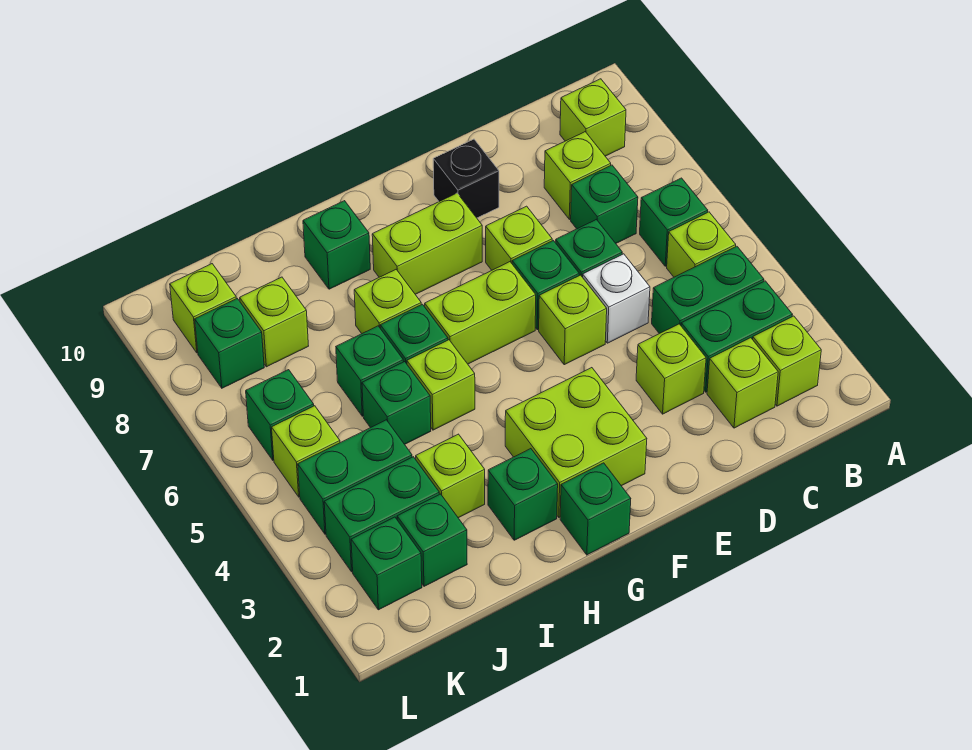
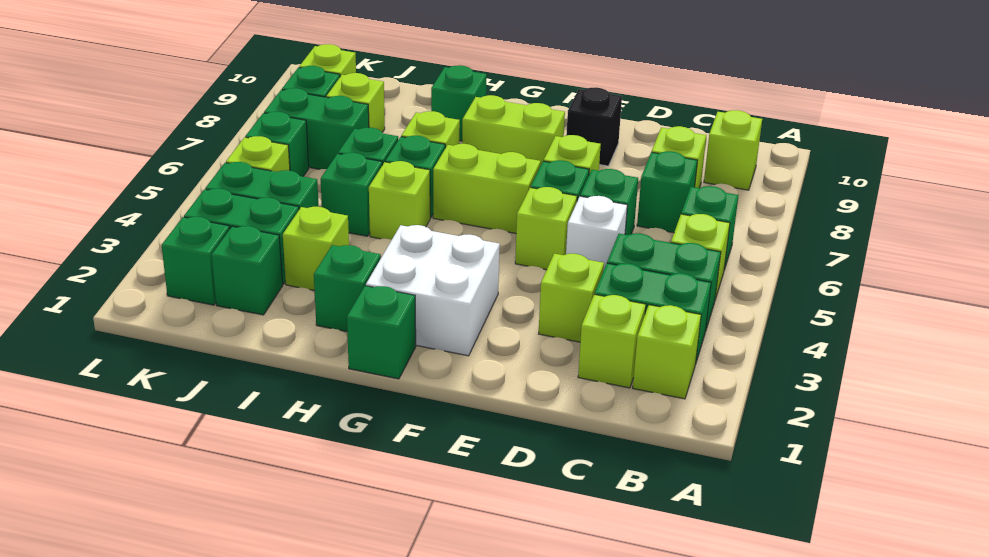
lime brick F2:G3 level 1 -> white brick F2:G3 level 1
none -> green brick J7:K7 level 1

